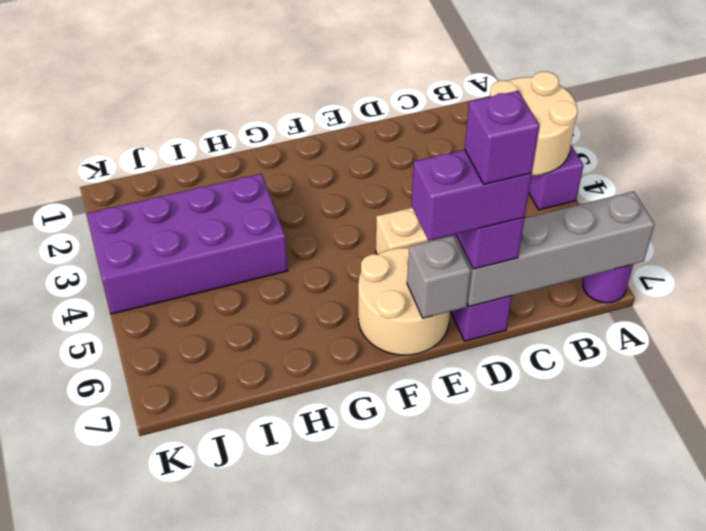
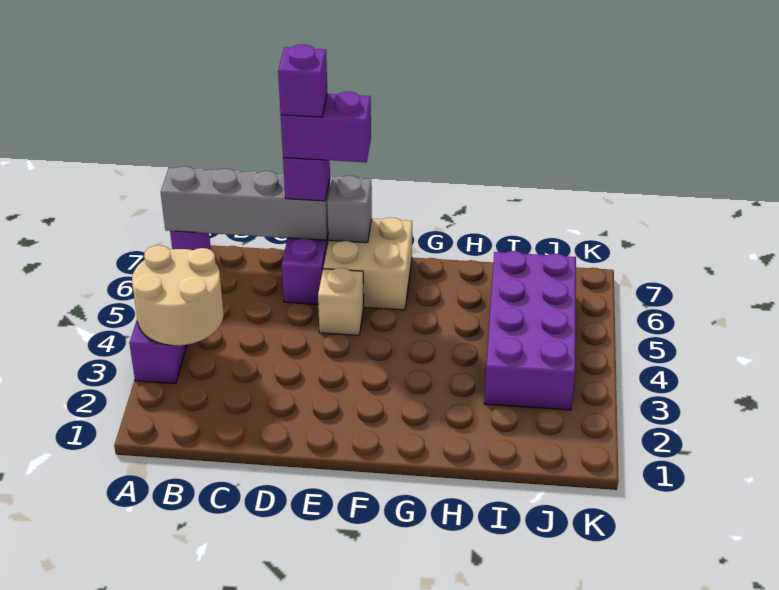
tan round brick E6:F7 level 1 -> tan brick E6:F7 level 1
purple brick H3:K4 level 1 -> purple brick I3:J6 level 1

